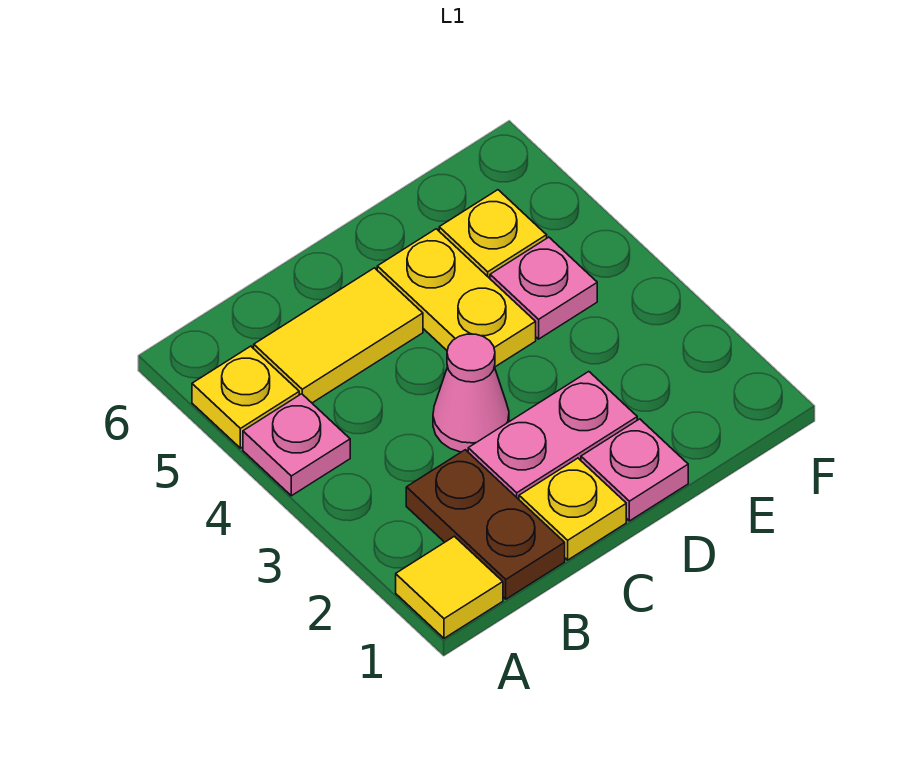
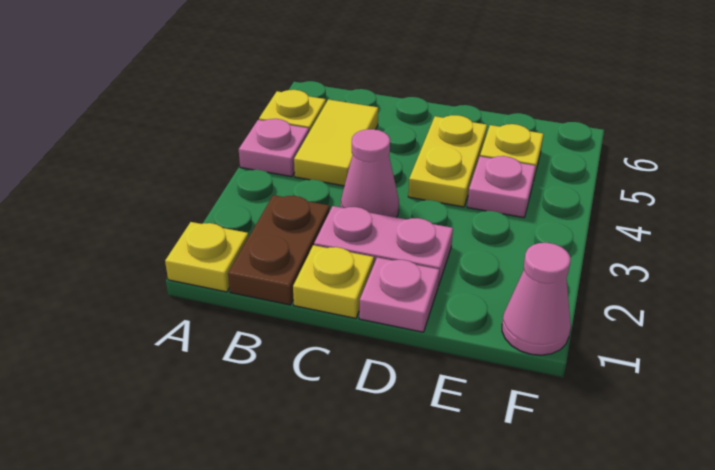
yellow tile A1 level 1 -> yellow plate A1 level 1
yellow tile B5:C5 level 1 -> yellow tile B4:B5 level 1
none -> pink cone F1 level 1

